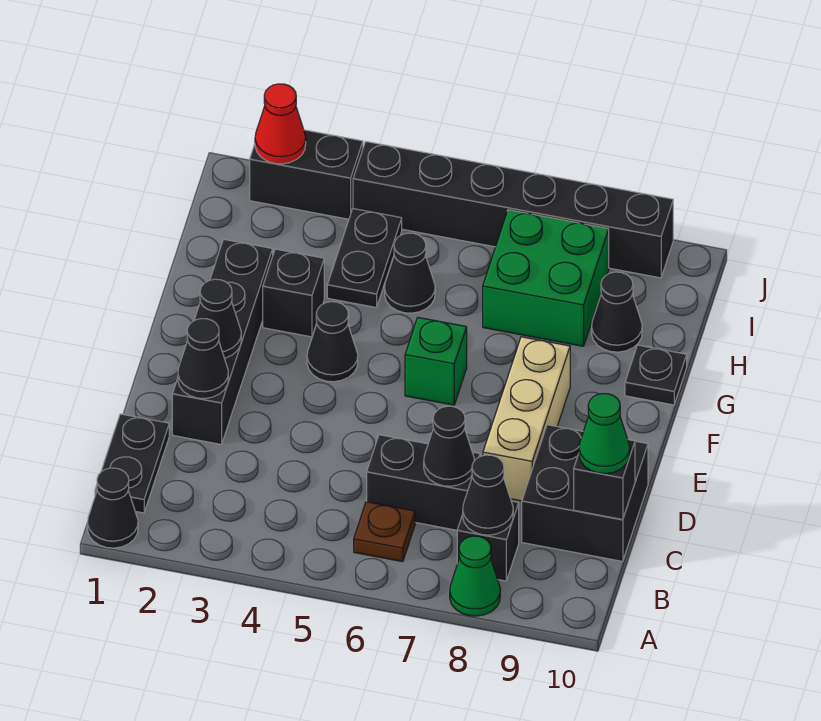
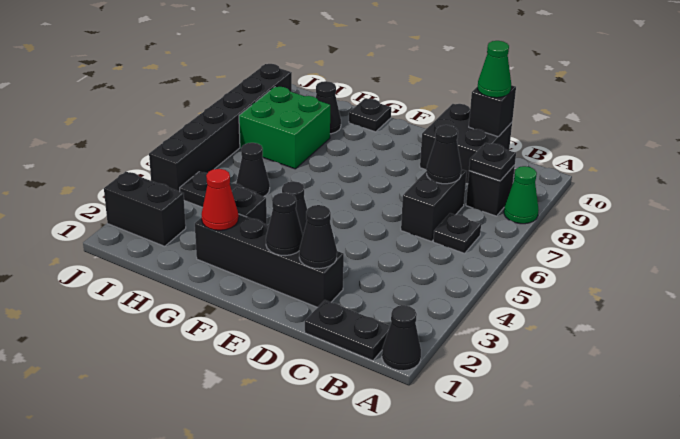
brown plate B6 level 1 -> black plate B6 level 1
black cone B8 level 2 -> black plate B8 level 2
tan brick D8:F8 level 1 -> none
green brick F6 level 1 -> none
black brick J2:J3 level 1 -> black brick I2:J2 level 1
red cone J2 level 2 -> red cone G2 level 2

